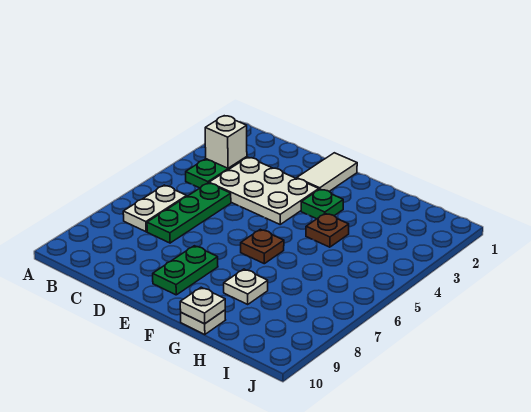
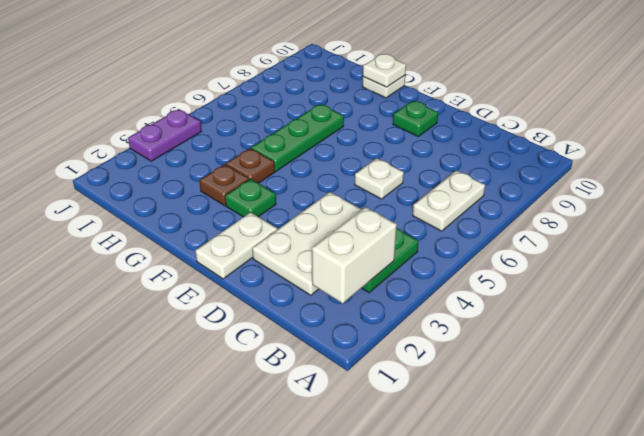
white brick B3 level 2 -> white brick B2:B3 level 2
white plate C3:E4 level 1 -> white plate C2:D4 level 1
green plate C5:C7 level 1 -> green plate G5:G7 level 1
white tile E1:E2 level 1 -> white plate E1:E2 level 1
green plate E8:E9 level 1 -> green plate E9 level 1
brown plate F6 level 1 -> brown plate G3 level 1
white plate G8 level 1 -> white plate D6 level 1
none -> purple plate J3:J4 level 1

